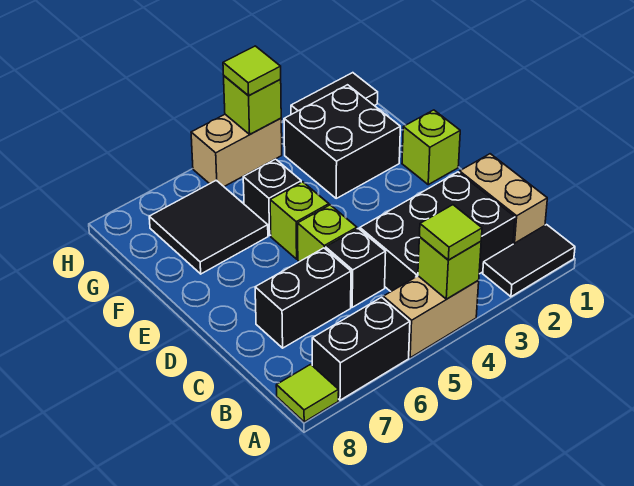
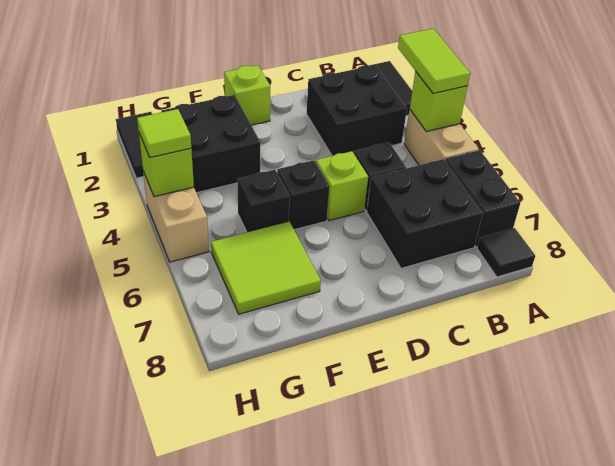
lime tile A4 level 3 -> lime tile A3:A4 level 3
lime tile A8 level 1 -> black tile A8 level 1
tan brick B1:C1 level 1 -> none
black brick B2:C4 level 1 -> black brick B2:C3 level 1
black brick C6:C7 level 1 -> black brick B6:C7 level 1
lime brick E5 level 1 -> black brick E5 level 1
black tile F6:G7 level 1 -> lime tile F6:G7 level 1

